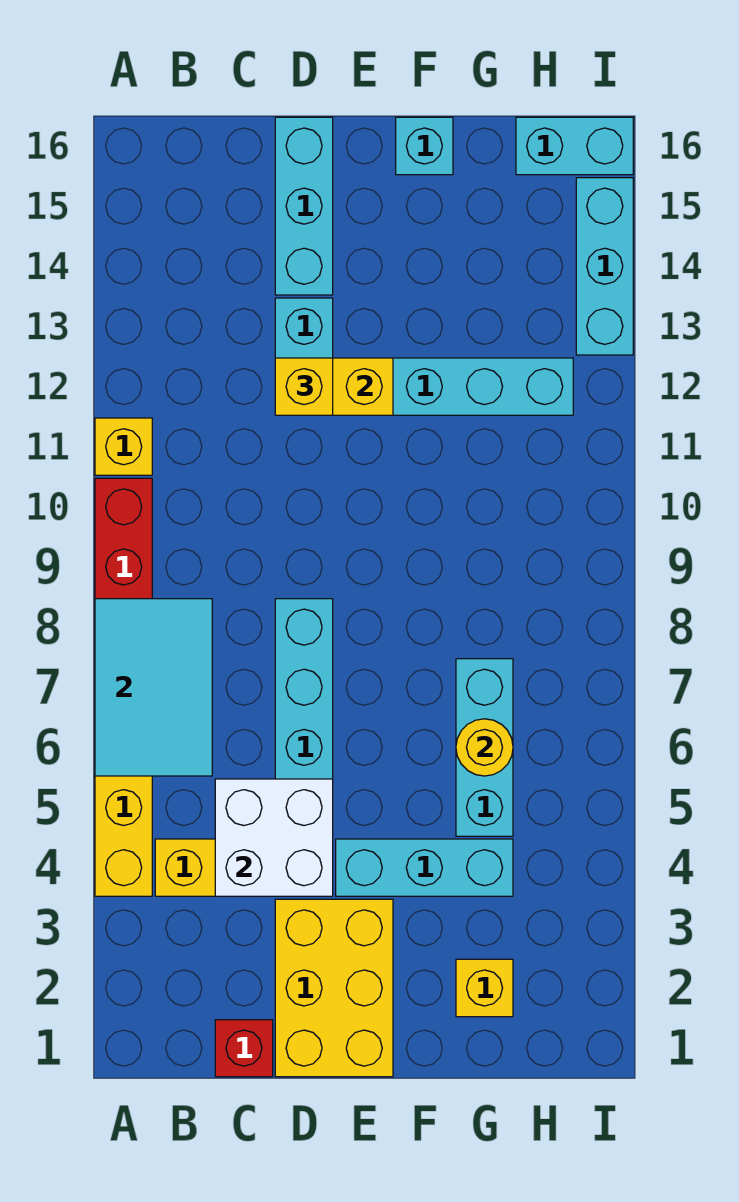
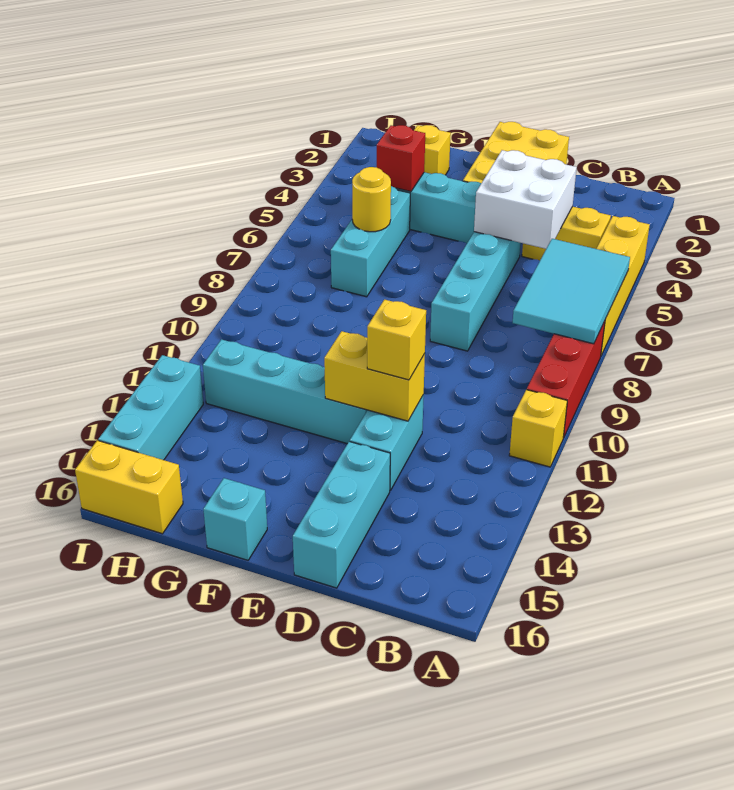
red brick C1 level 1 -> red brick G4 level 2
cyan brick H16:I16 level 1 -> yellow brick H16:I16 level 1

